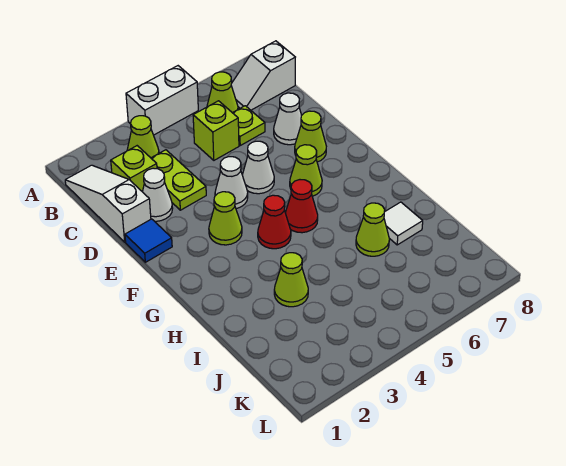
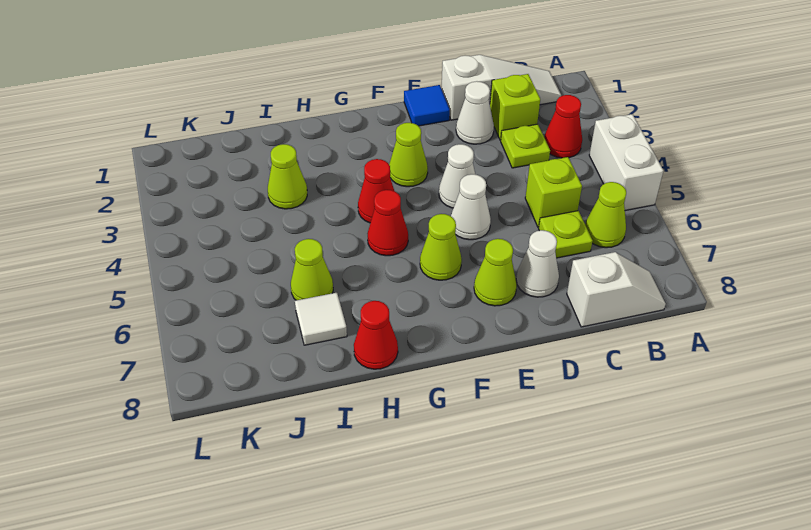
lime cone B3 level 1 -> red cone B3 level 1
white slope B7:B8 level 1 top 8 -> white slope B8:C8 level 1 top C
lime plate C3:D3 level 1 -> lime plate C3 level 1
none -> red cone H8 level 1

